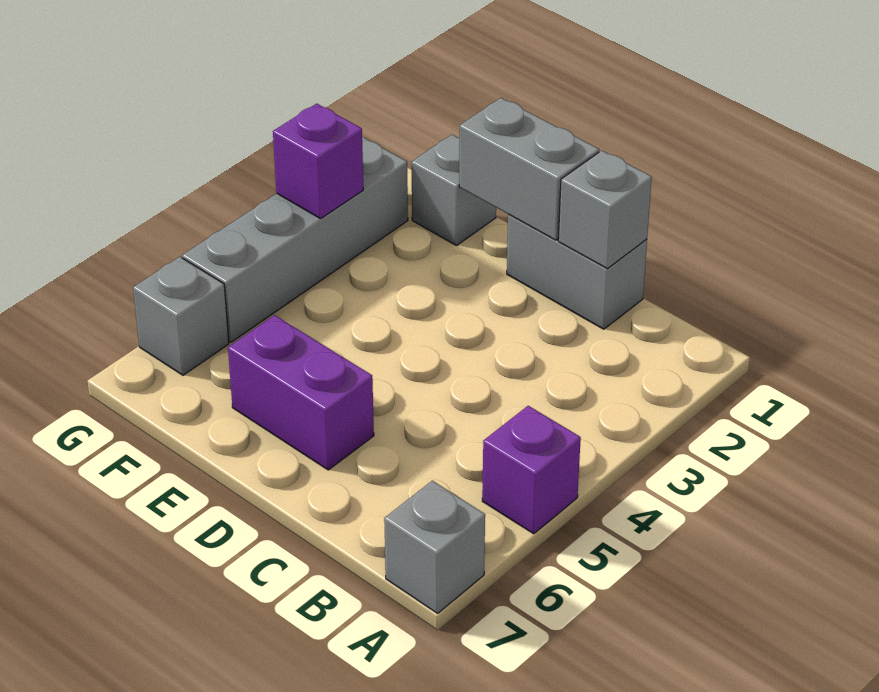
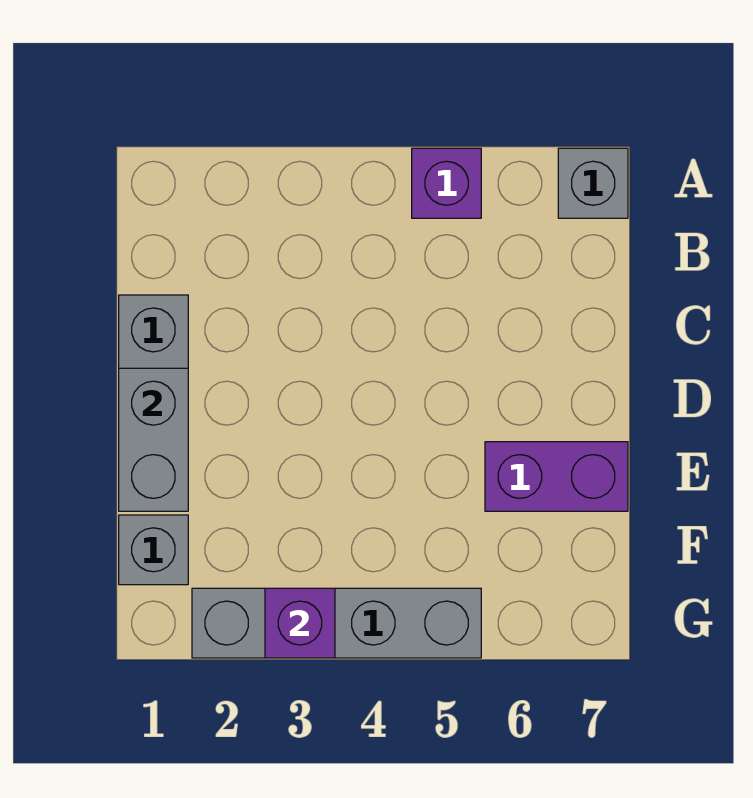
grey brick C1 level 2 -> none
purple brick D6:E6 level 1 -> purple brick E6:E7 level 1
grey brick G6 level 1 -> none

